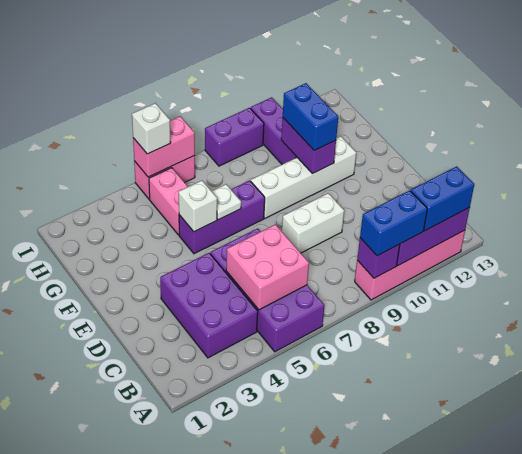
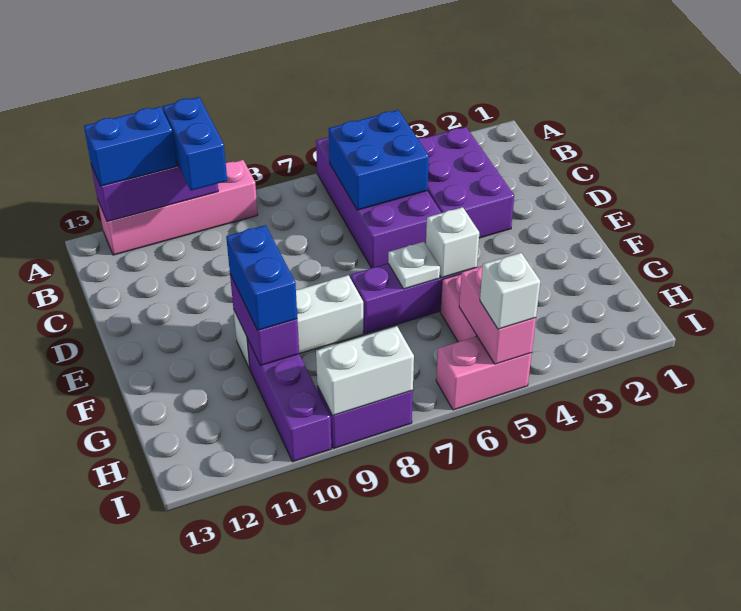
purple brick A9 level 2 -> none
blue brick A9:A10 level 3 -> blue brick A10:B10 level 3
pink brick B5:C6 level 2 -> blue brick B5:C6 level 2
white brick D8:D9 level 1 -> white brick I8:I9 level 2
white brick F8:F11 level 1 -> white brick F8:F10 level 1
pink brick I5:I6 level 2 -> pink brick H5:I5 level 2

